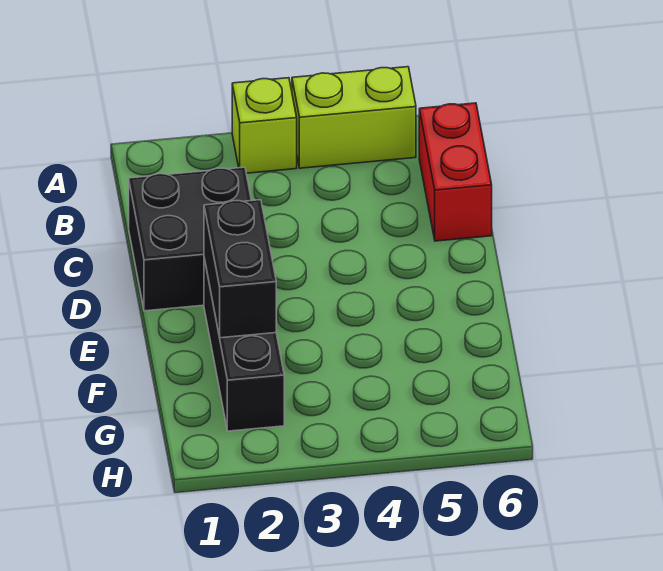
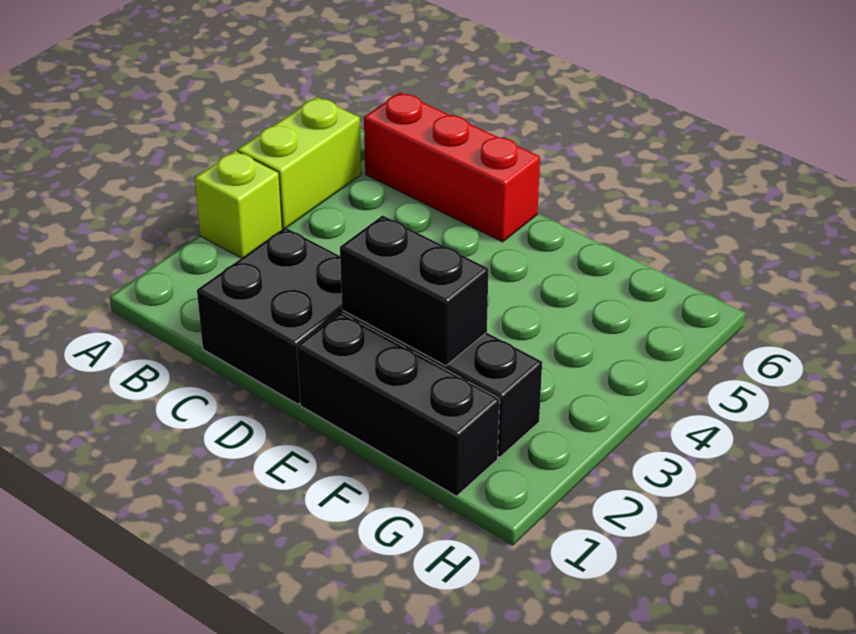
red brick B6:C6 level 1 -> red brick B6:D6 level 1
none -> black brick E1:G1 level 1

